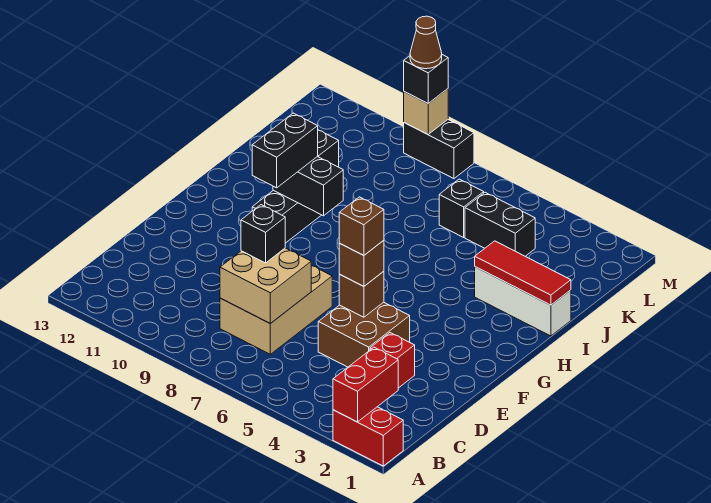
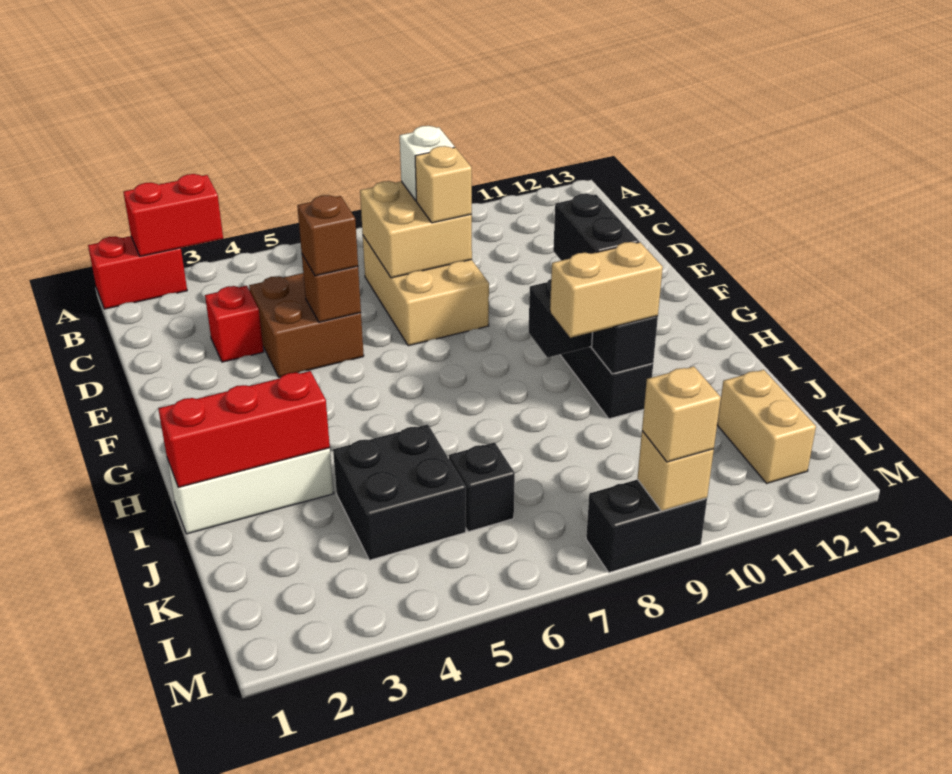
red brick A2:B2 level 2 -> red brick A2:A3 level 2
none -> white brick C8 level 3
black brick D8 level 3 -> tan brick D8 level 3
brown brick E5 level 4 -> none
red tile I1:I3 level 2 -> red brick I1:I3 level 2
none -> tan brick I9:I10 level 3
black brick K4:K5 level 1 -> black brick J4:K5 level 1
none -> tan brick K12:L12 level 1
black brick M9 level 3 -> tan brick M9 level 3
brown cone M9 level 4 -> none

